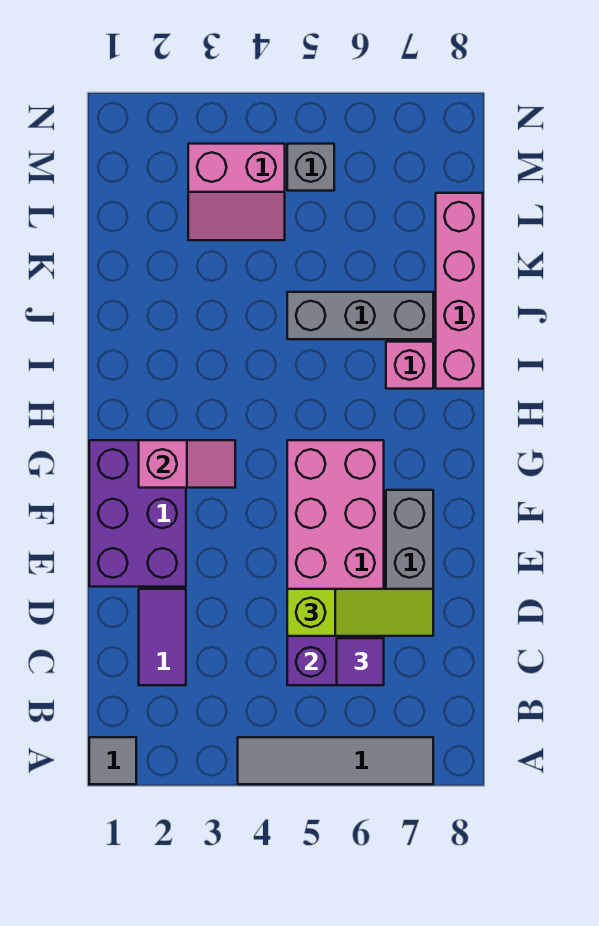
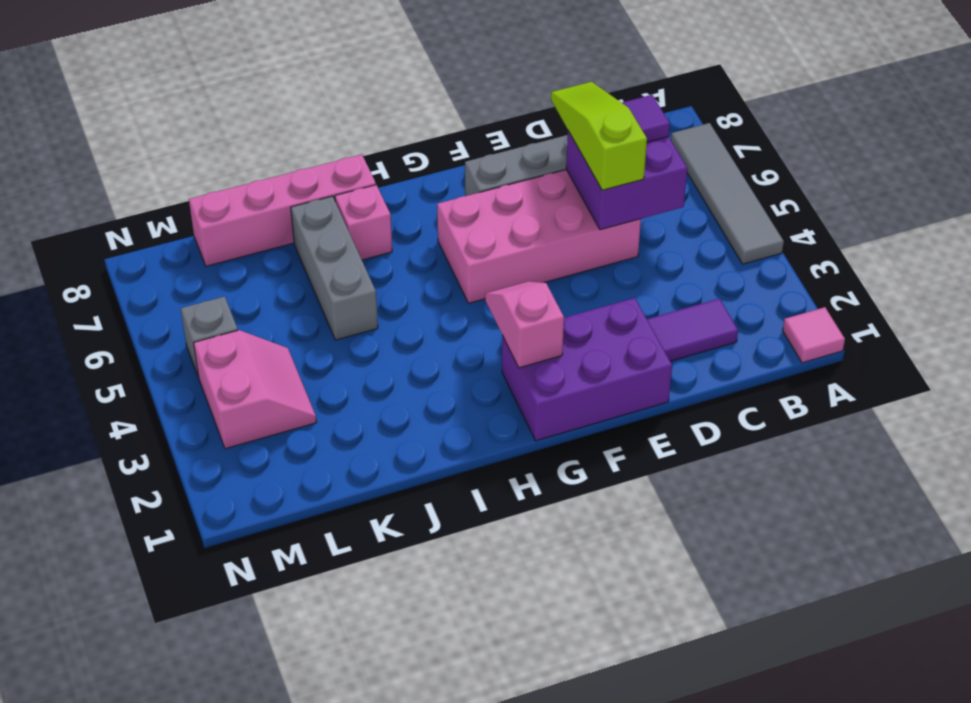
grey tile A1 level 1 -> pink tile A1 level 1

